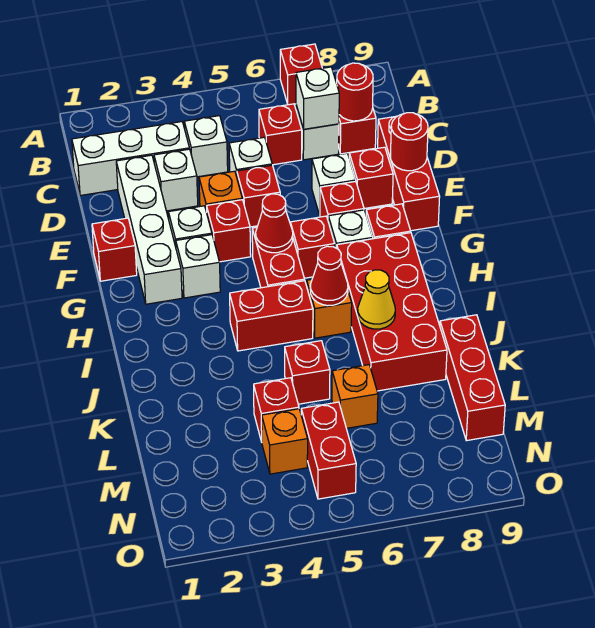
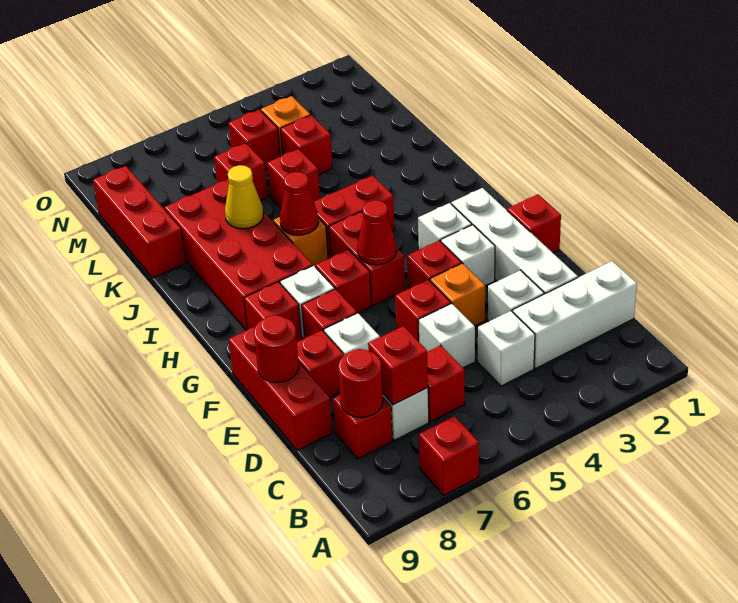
white brick C7 level 2 -> red brick C7 level 2
orange brick L6 level 1 -> red brick L6 level 1
red brick M5:N5 level 1 -> red brick M5 level 1

